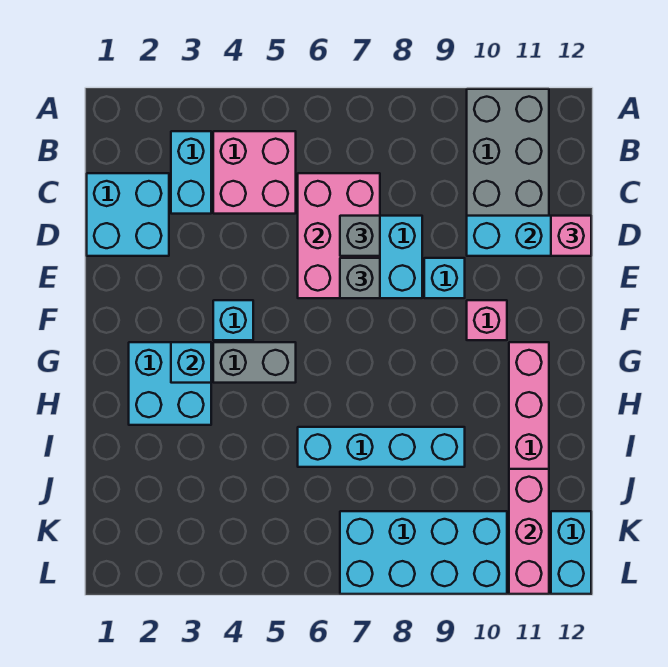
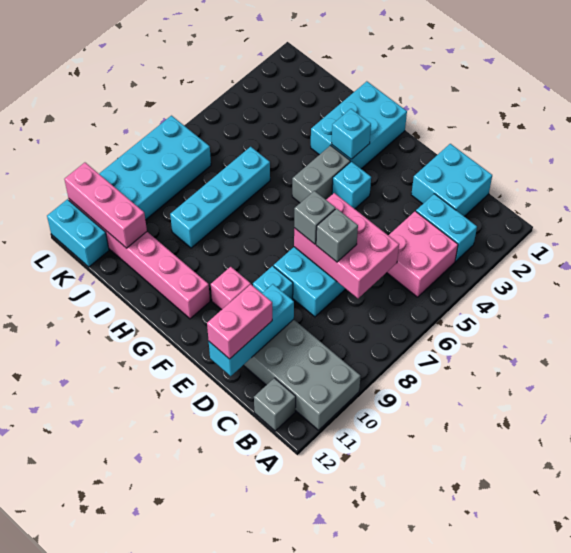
none -> grey brick B12 level 1
pink brick D12 level 3 -> pink brick D11:D12 level 3
cyan brick G2:H3 level 1 -> cyan brick G1:H3 level 1

